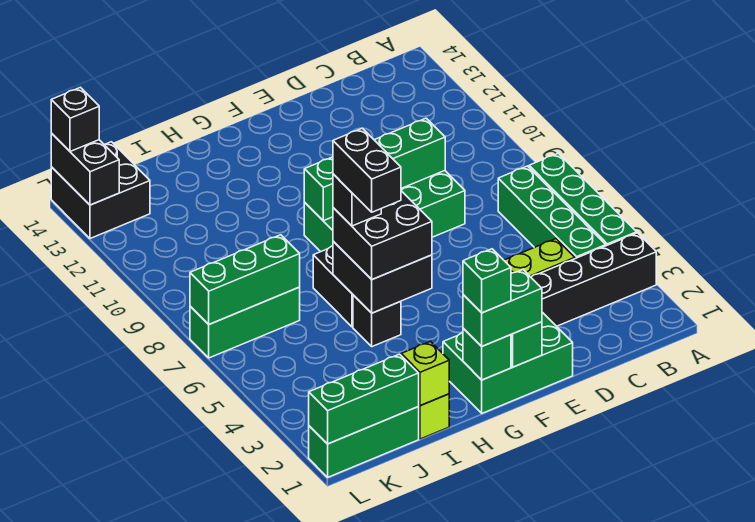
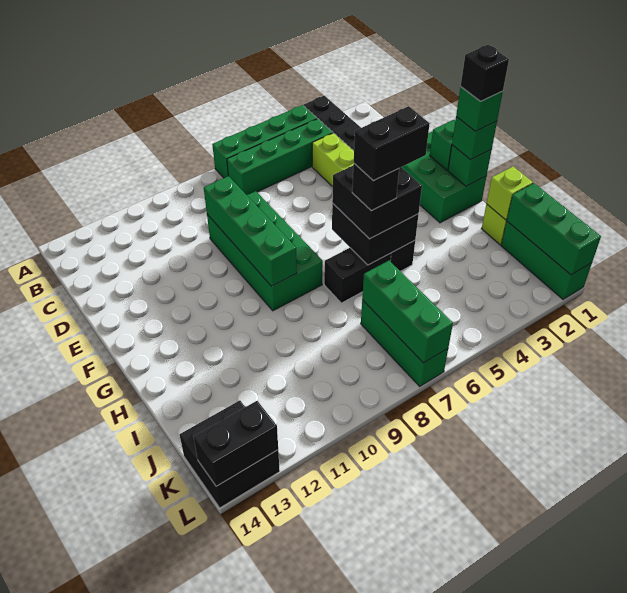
green brick F1:G1 level 3 -> green brick G1 level 3
black brick L14 level 3 -> black brick G1 level 5

